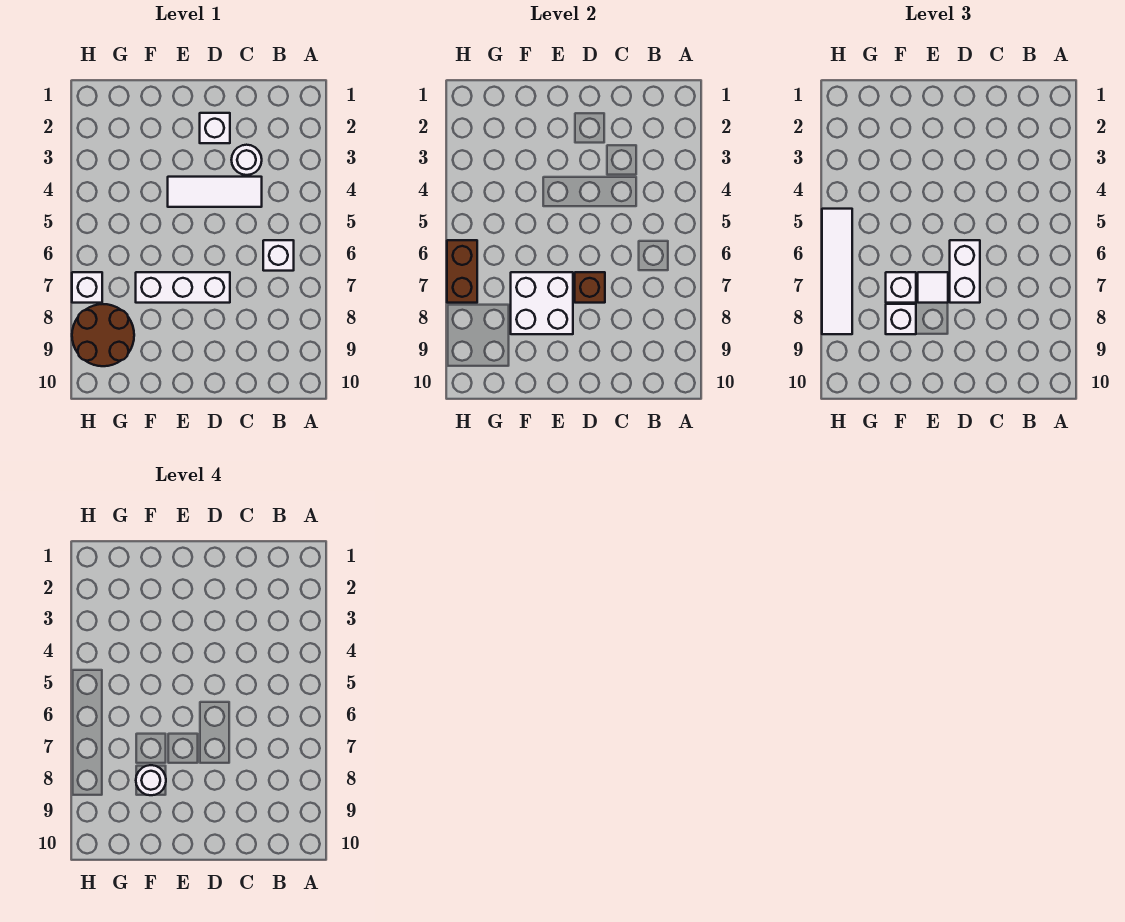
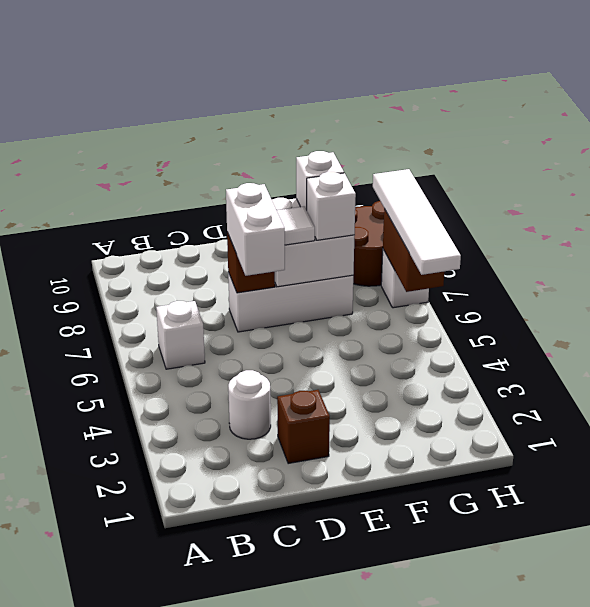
white tile C4:E4 level 1 -> none
white brick D2 level 1 -> brown brick D2 level 1
white round brick F8 level 4 -> none

